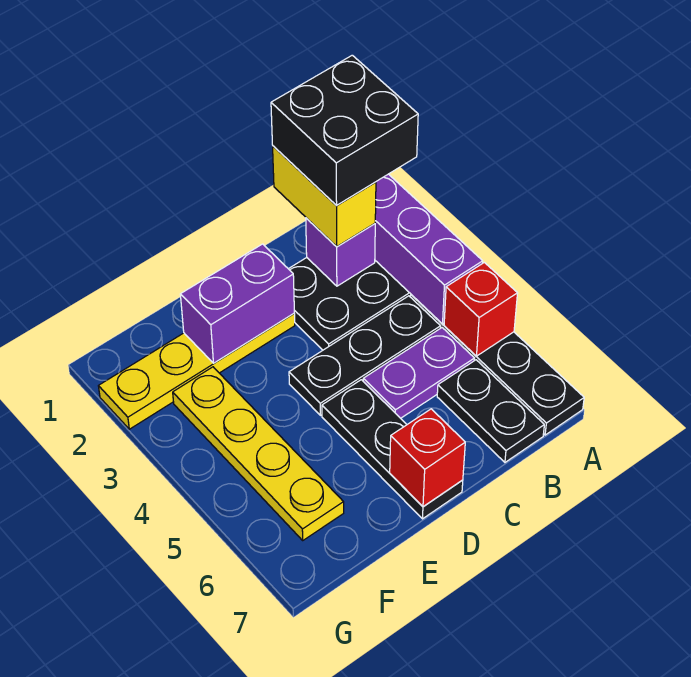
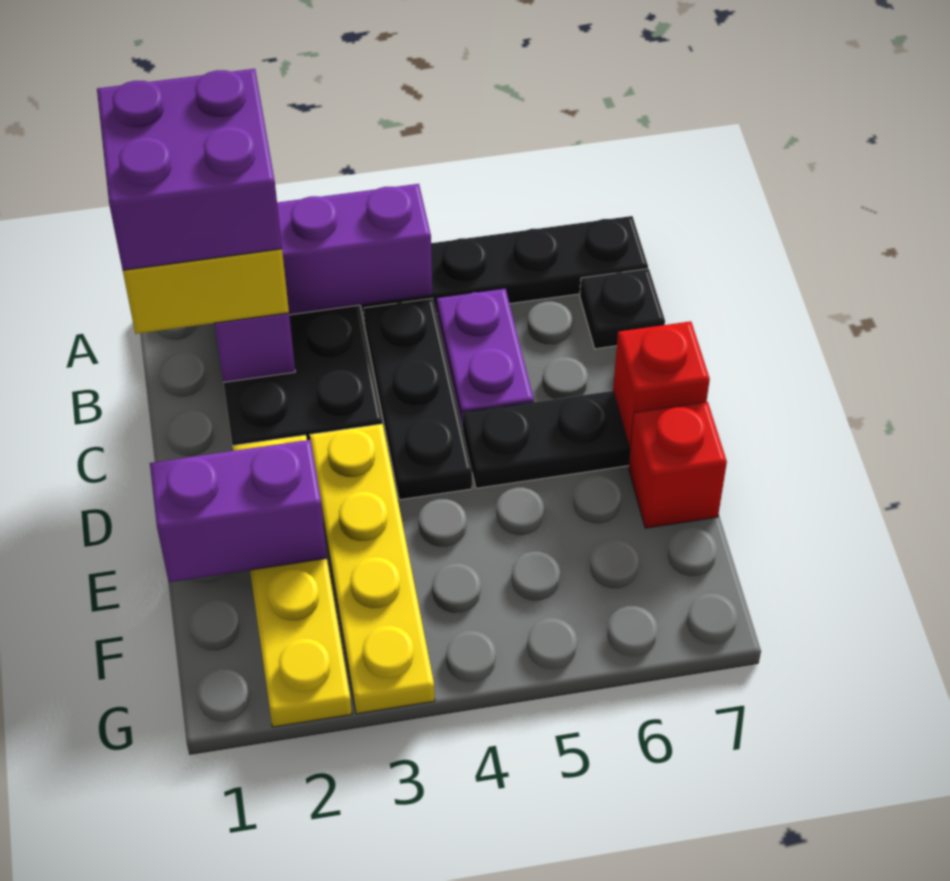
black brick A1:B2 level 4 -> purple brick A1:B2 level 4
red brick A5 level 2 -> red brick E7 level 1
black plate B6:B7 level 1 -> black plate B7 level 1
purple brick D2:E2 level 2 -> purple brick E1:E2 level 2
yellow plate F3:F6 level 1 -> yellow plate D3:G3 level 1

